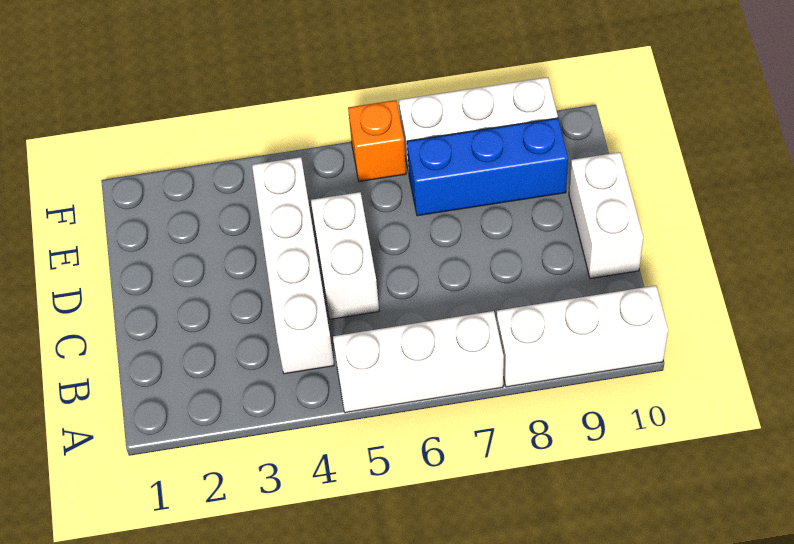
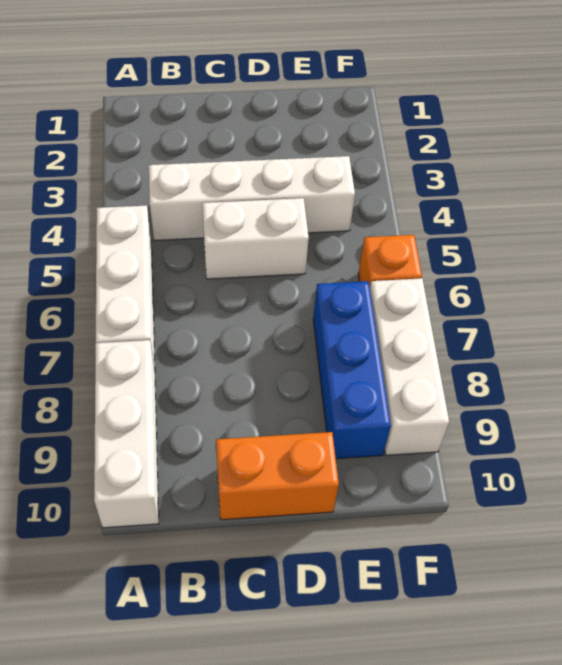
white brick C10:D10 level 1 -> orange brick C10:D10 level 1

